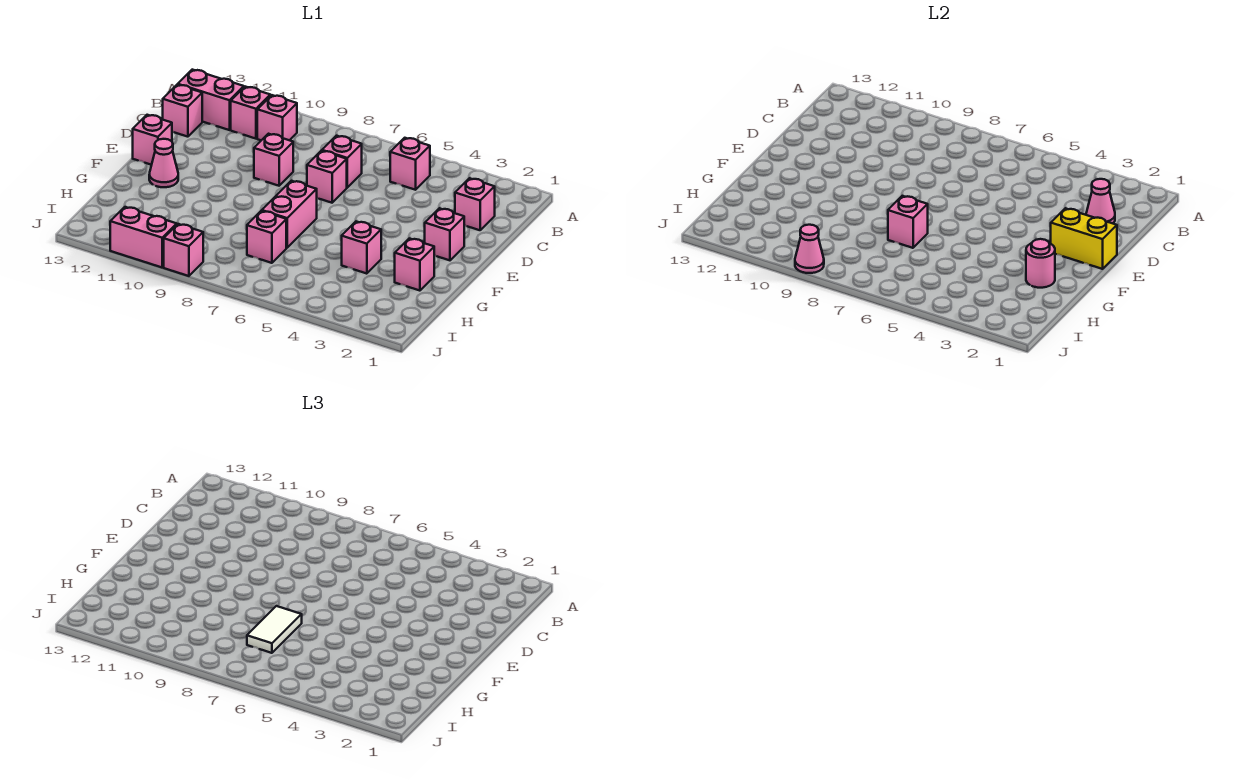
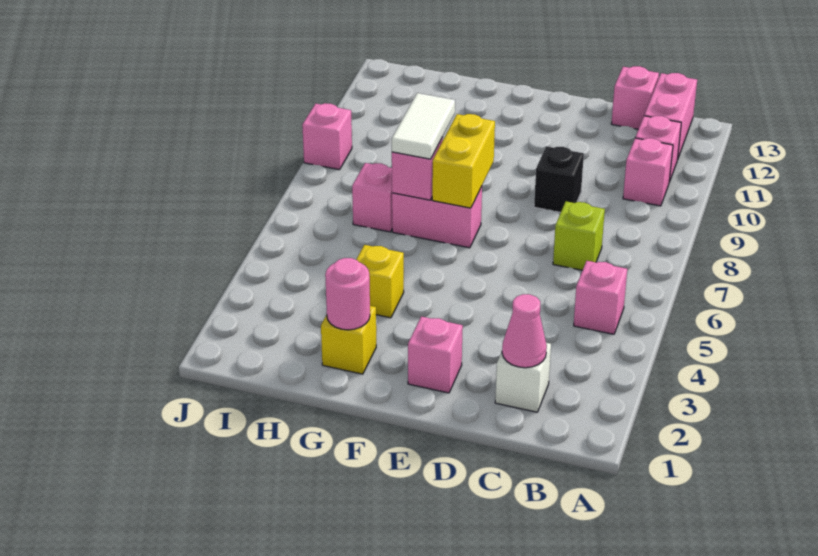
pink brick C2 level 1 -> white brick C2 level 1
pink brick C7 level 1 -> lime brick C7 level 1
pink brick D7 level 1 -> none
pink brick D9 level 1 -> black brick D9 level 1
yellow brick E1:E2 level 2 -> yellow brick F7:F8 level 2
pink brick E13 level 1 -> none
pink cone F12 level 1 -> none
pink brick G2 level 1 -> yellow brick G2 level 1
pink brick G4 level 1 -> yellow brick G4 level 1
white tile G7:H7 level 3 -> white tile G7:G8 level 3
pink cone J9 level 2 -> none
pink brick J10:J11 level 1 -> none

